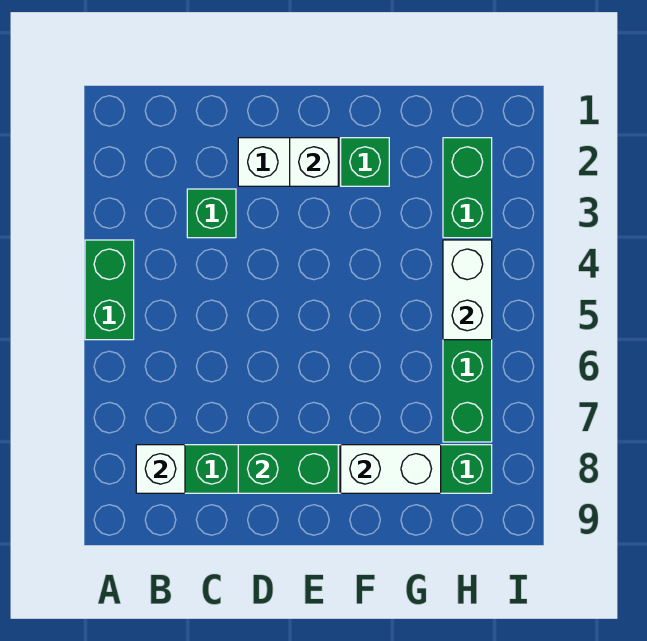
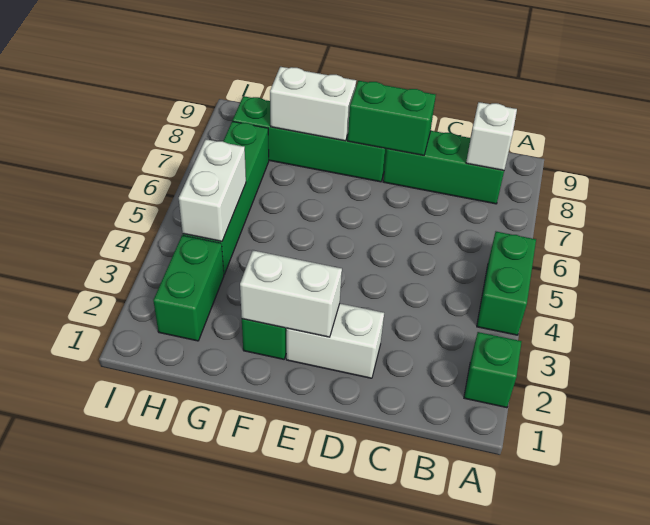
green brick C3 level 1 -> green brick A2 level 1
white brick E2 level 2 -> white brick E2:F2 level 2

